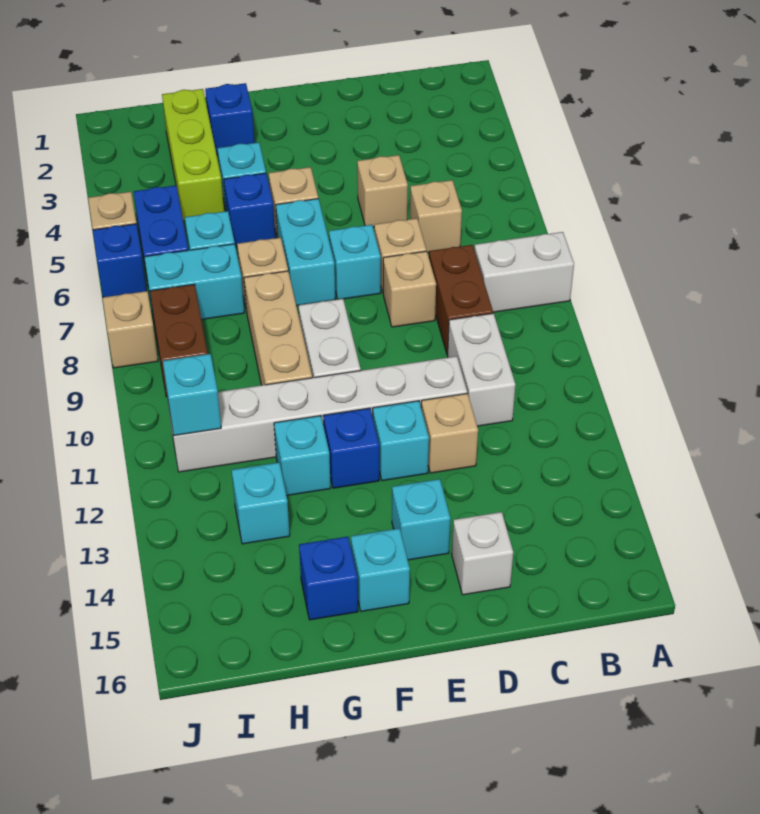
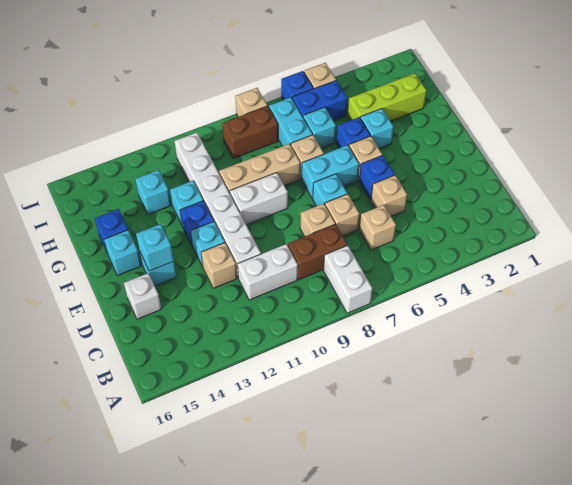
blue brick G2 level 1 -> blue brick E5 level 1
cyan brick I11 level 2 -> cyan brick E14 level 2

